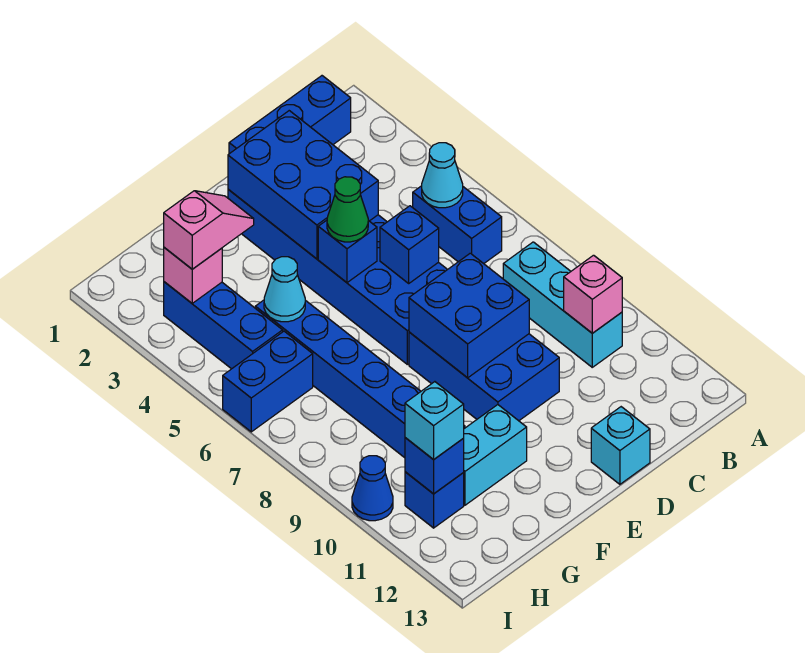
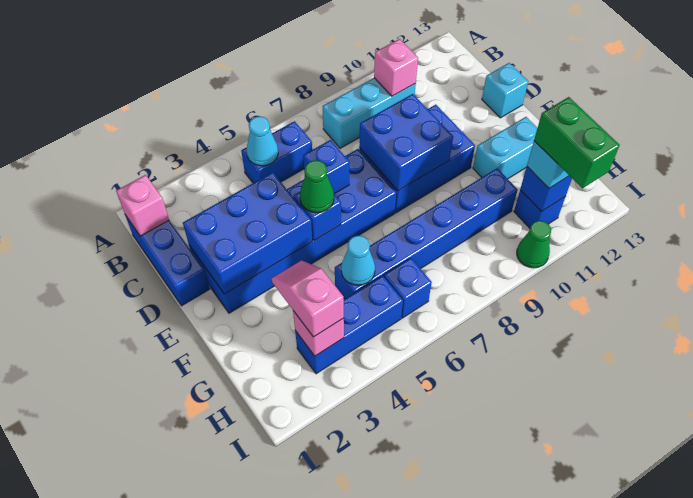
none -> pink brick B1 level 2
cyan brick F11:G11 level 1 -> cyan brick F11:F12 level 1
blue brick H6:I6 level 1 -> blue brick H6 level 1
none -> green brick H11:I11 level 4
blue cone I10 level 1 -> green cone I10 level 1

